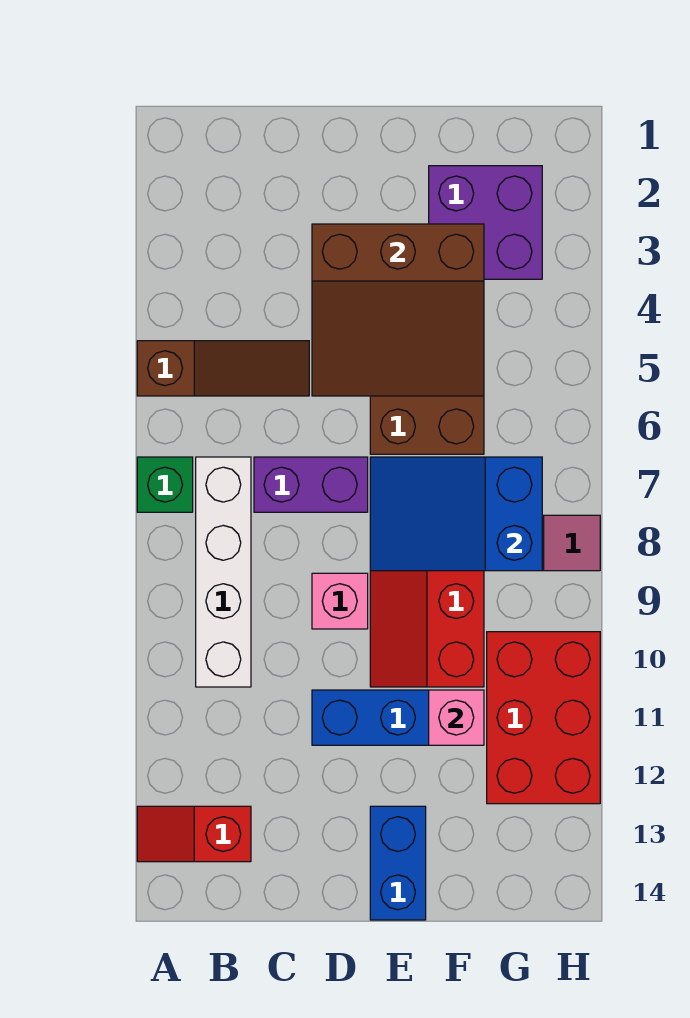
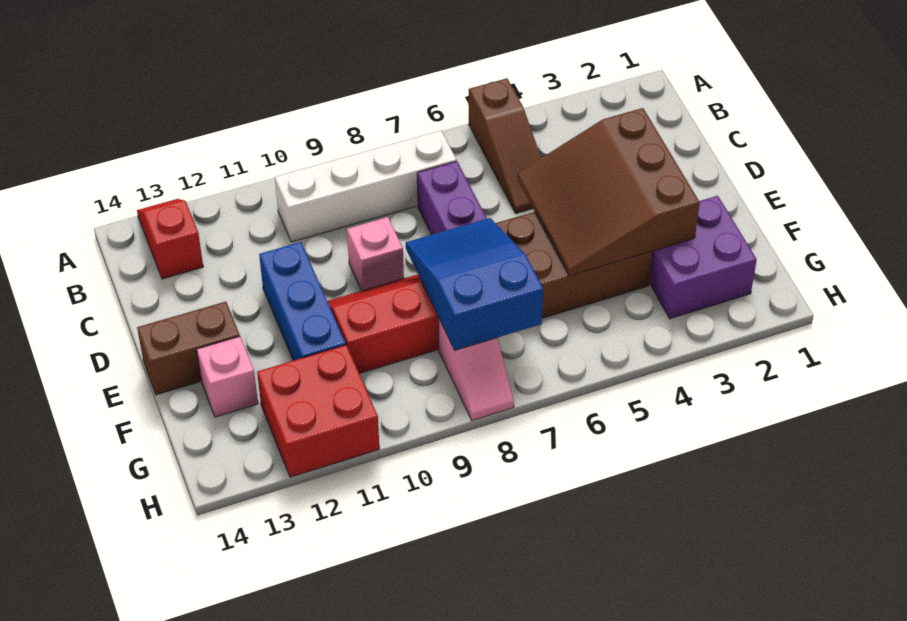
green brick A7 level 1 -> none
blue brick E13:E14 level 1 -> brown brick E13:E14 level 1
pink brick F11 level 2 -> pink brick F13 level 1
red brick G10:H12 level 1 -> red brick G11:H12 level 1

